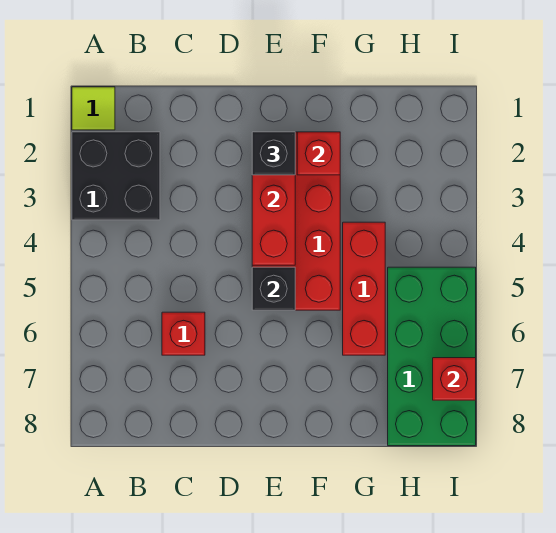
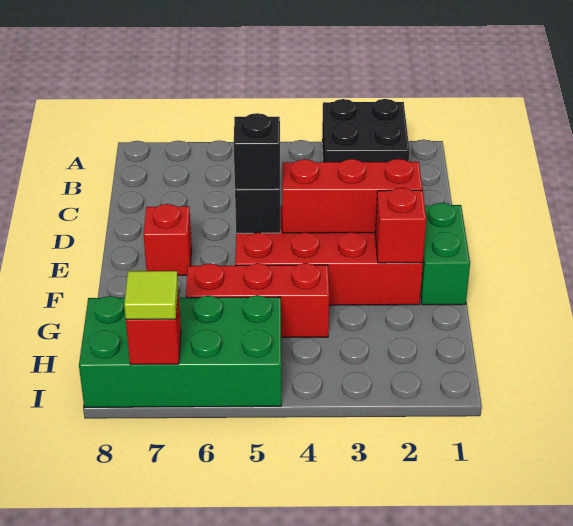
lime tile A1 level 1 -> lime tile I7 level 3
red brick C6 level 1 -> red brick E7 level 1
none -> green brick E1:F1 level 1
black brick E2 level 3 -> black brick E5 level 3

